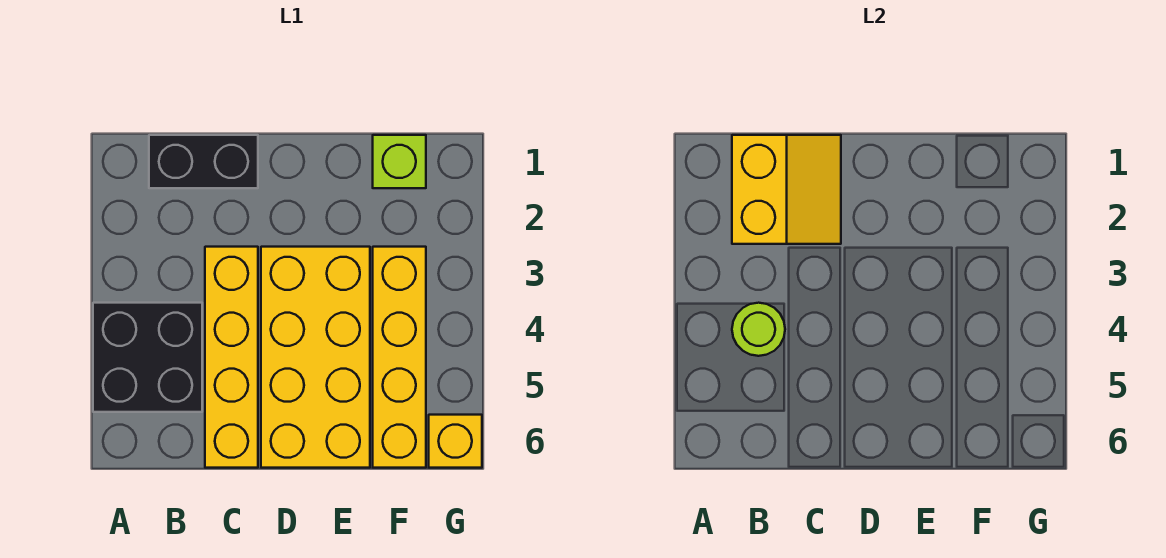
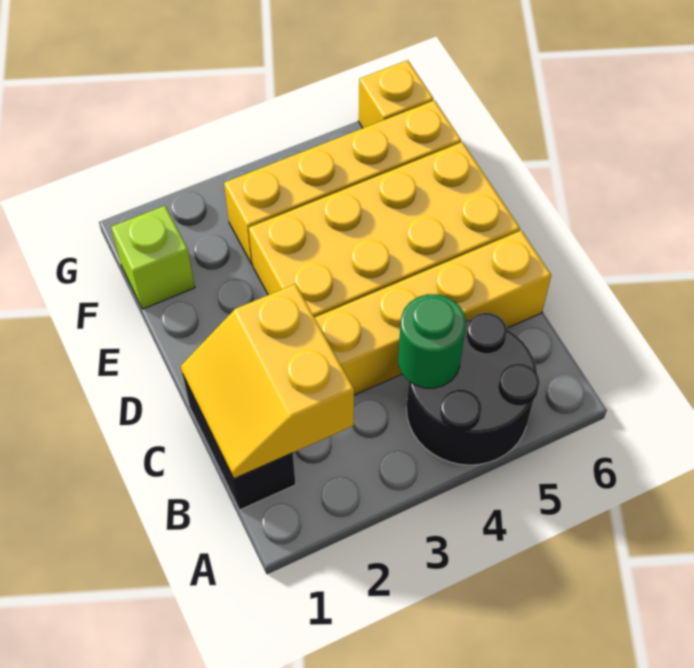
black brick A4:B5 level 1 -> black round brick A4:B5 level 1
yellow slope B1:C2 level 2 top B -> yellow slope B1:C2 level 2 top 2
lime round brick B4 level 2 -> green round brick B4 level 2

